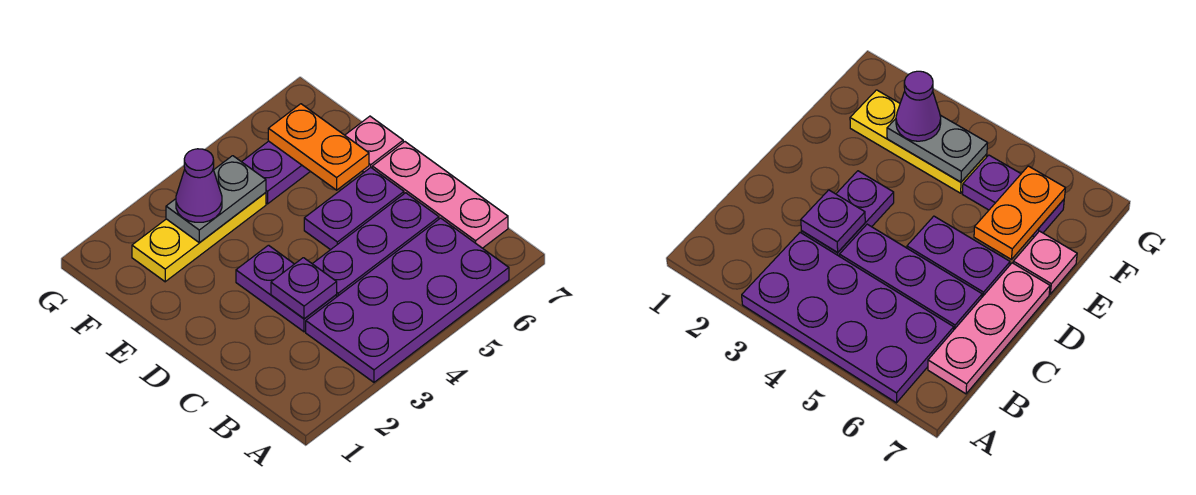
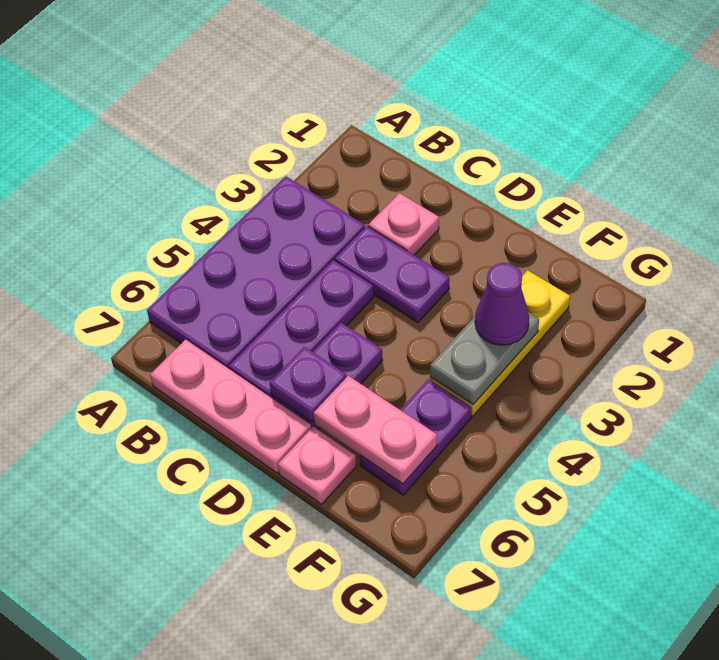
none -> pink plate C2 level 1
purple plate C3 level 2 -> purple plate D6 level 2
orange plate E6:F6 level 2 -> pink plate E6:F6 level 2

